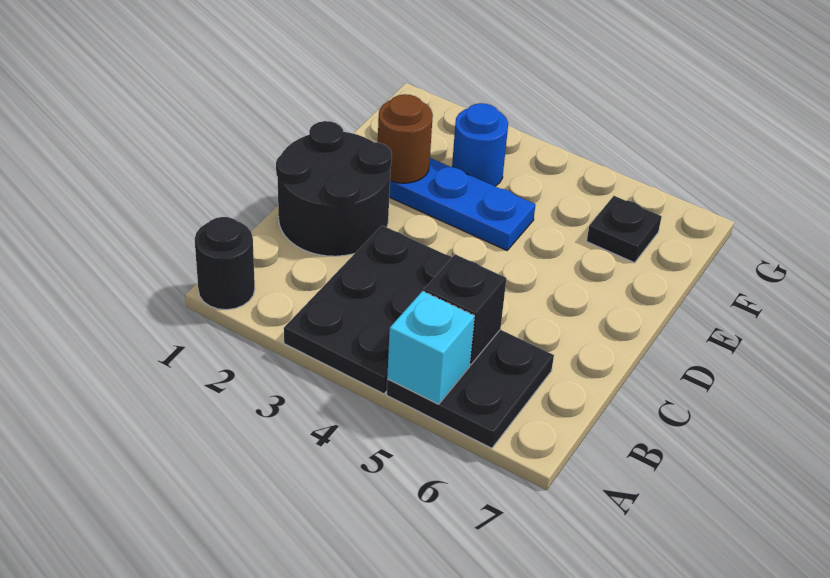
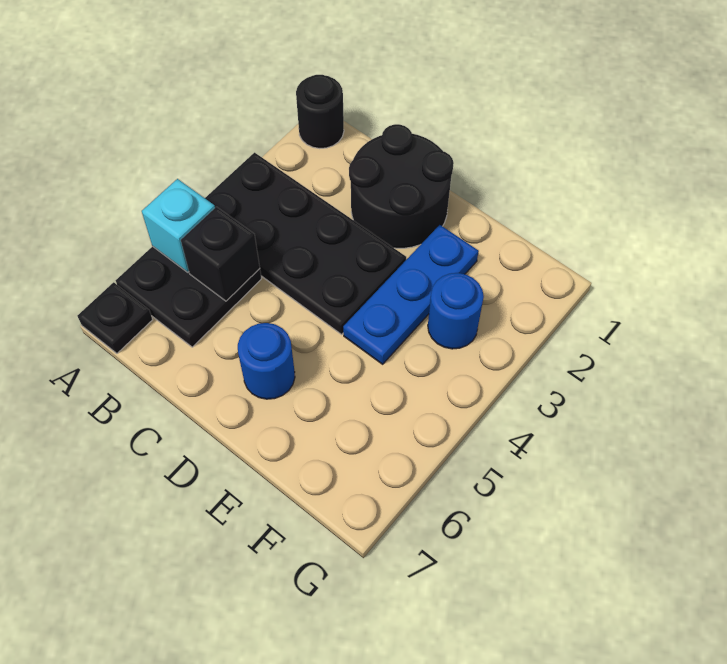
black plate A3:C4 level 1 -> black plate A3:D4 level 1
none -> blue round brick D6 level 1
brown round brick E2 level 2 -> none
black plate F6 level 1 -> black plate A7 level 1

